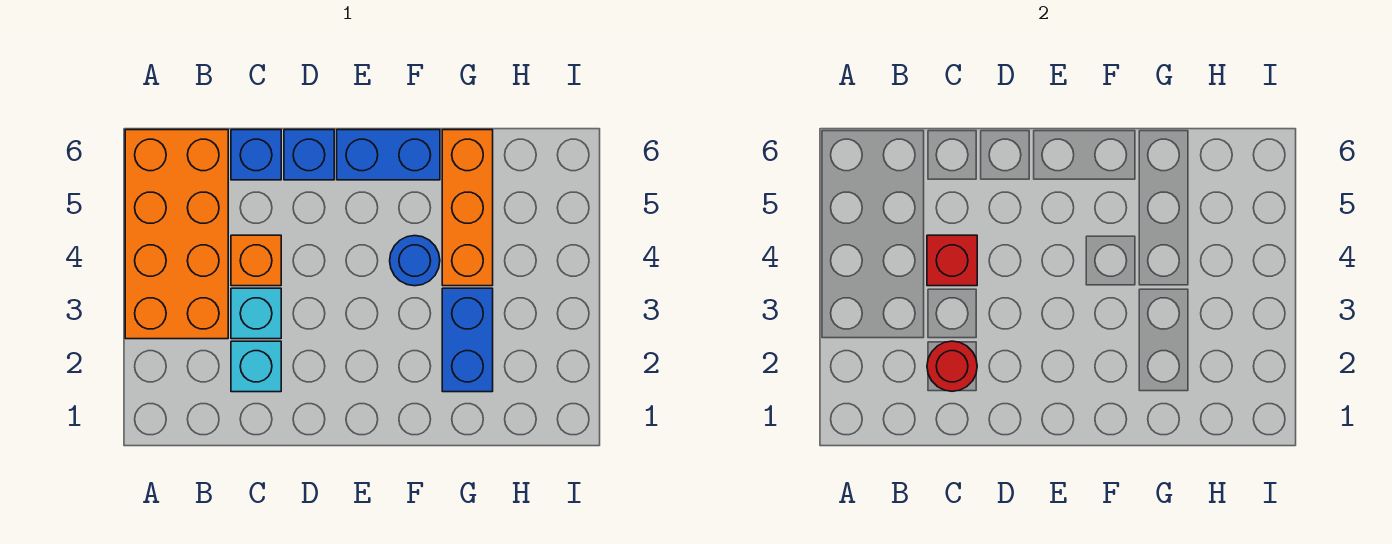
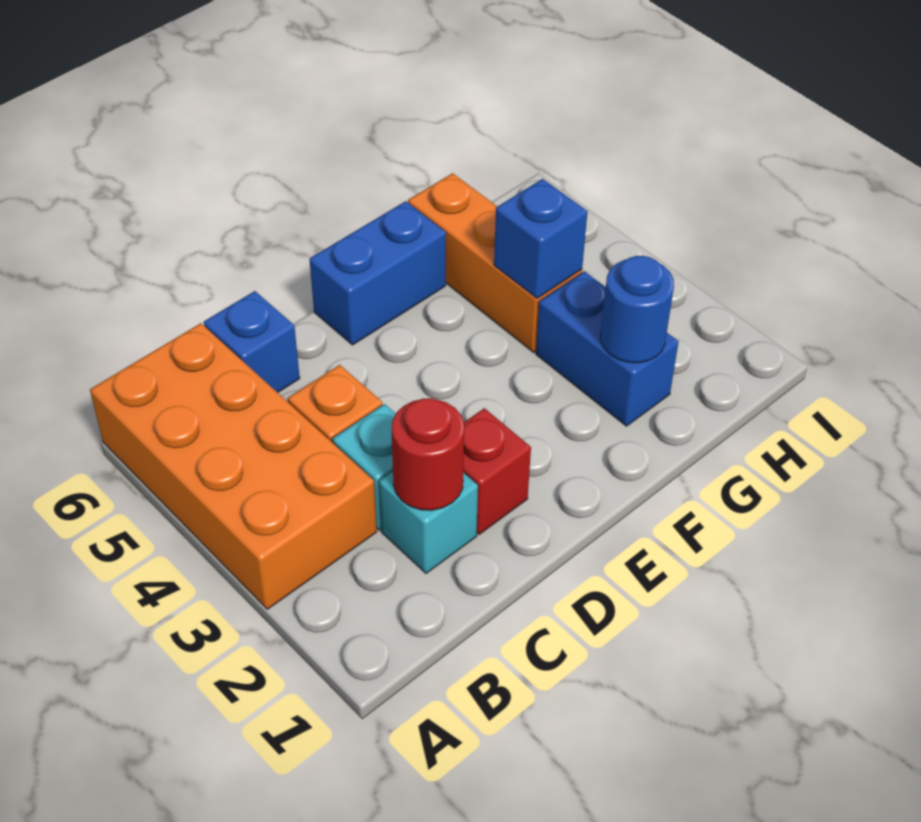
red brick C4 level 2 -> red brick D2 level 1
blue brick D6 level 1 -> blue brick G4 level 2
blue round brick F4 level 1 -> blue round brick G2 level 2

